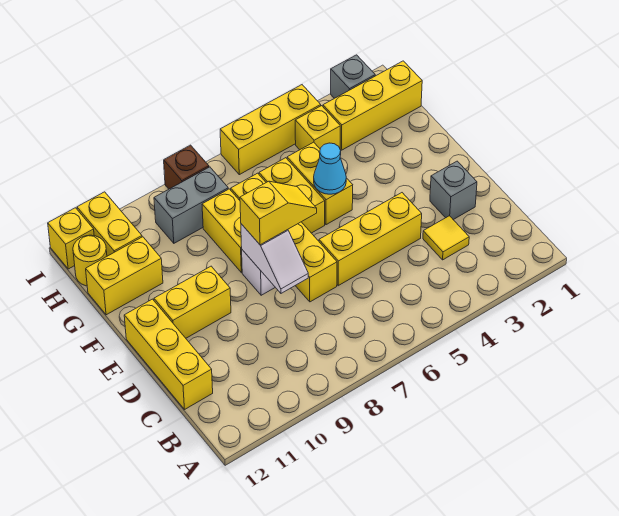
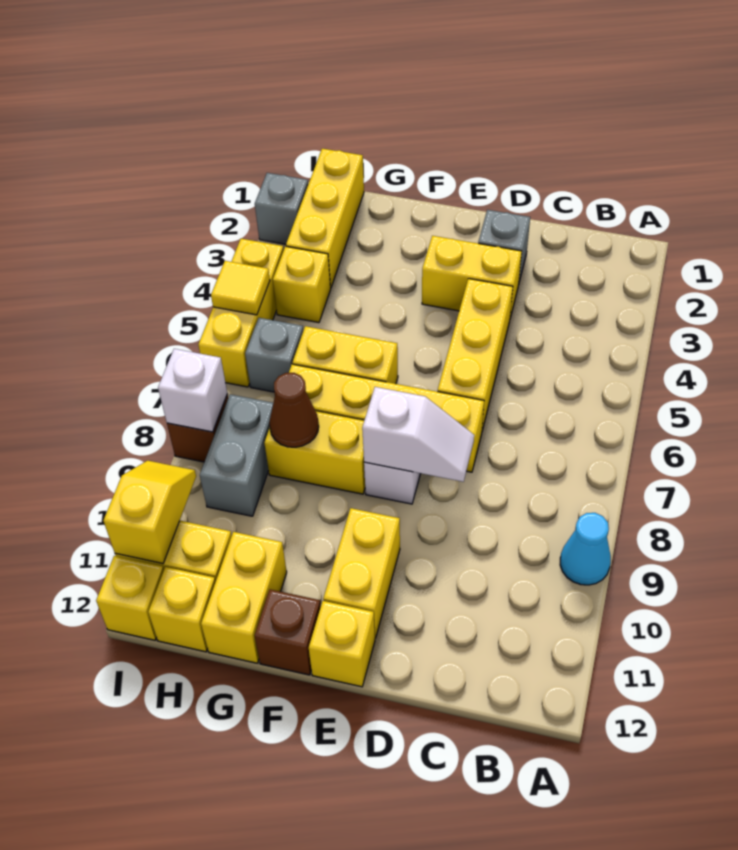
yellow tile C3 level 1 -> yellow tile I5 level 2
yellow brick C12:E12 level 1 -> yellow brick E12 level 1
yellow slope E7:E8 level 3 top 8 -> yellow slope I10:I11 level 2 top 11
yellow brick F5:G5 level 1 -> yellow brick D3:E3 level 1
cyan cone F5 level 2 -> cyan cone A9 level 1
none -> brown brick F12 level 1
none -> brown cone G8 level 2
none -> grey brick H6 level 1
yellow round brick H12 level 1 -> yellow brick H12 level 1
none -> white brick I8 level 2

